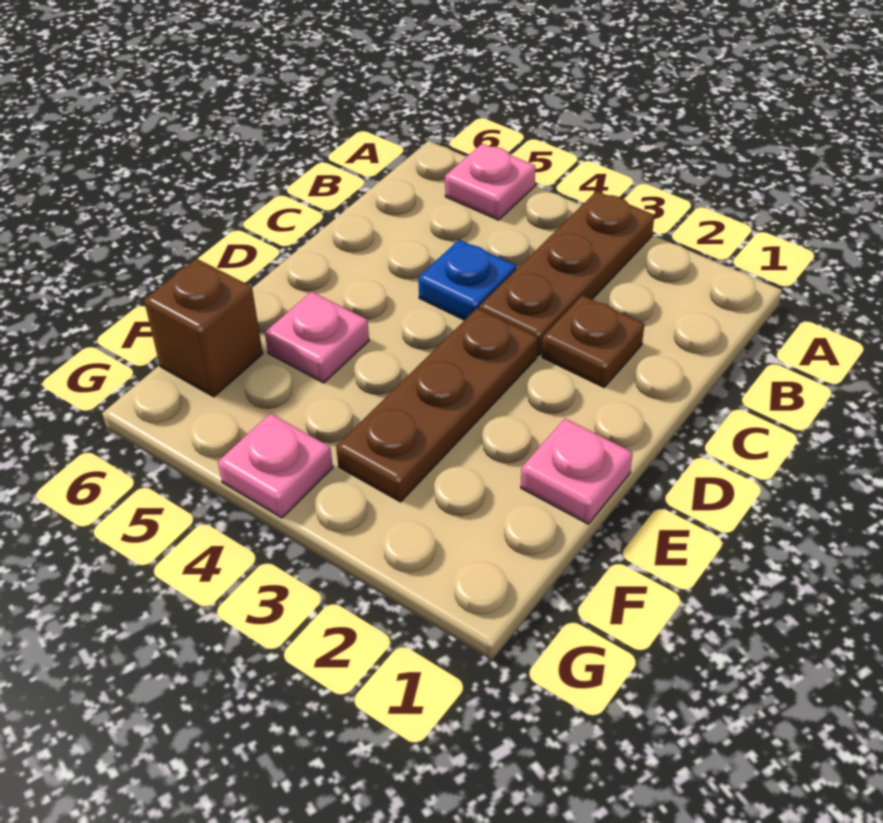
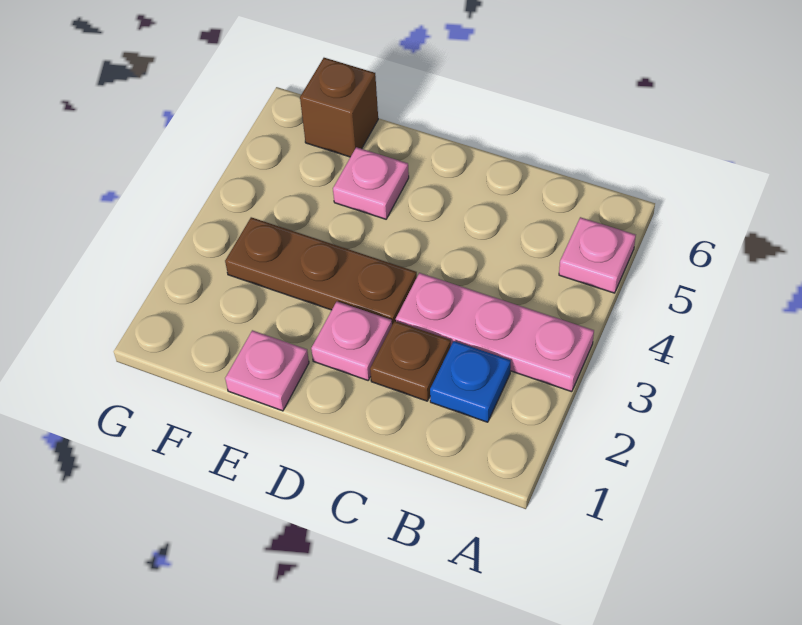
brown plate A3:C3 level 1 -> pink plate A3:C3 level 1
blue plate C4 level 1 -> blue plate B2 level 1
pink plate G4 level 1 -> pink plate D2 level 1

